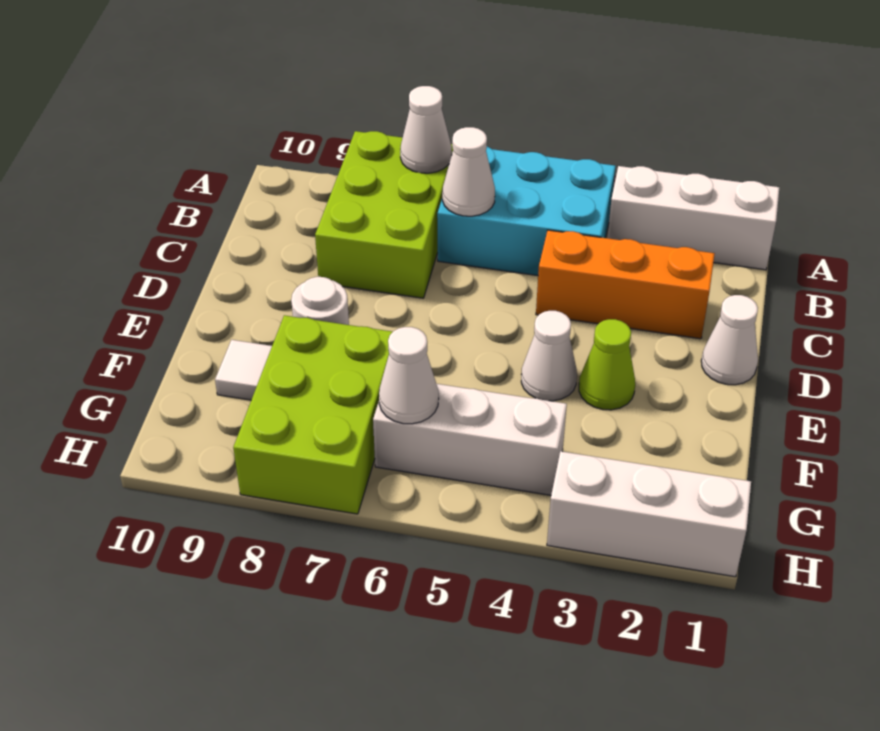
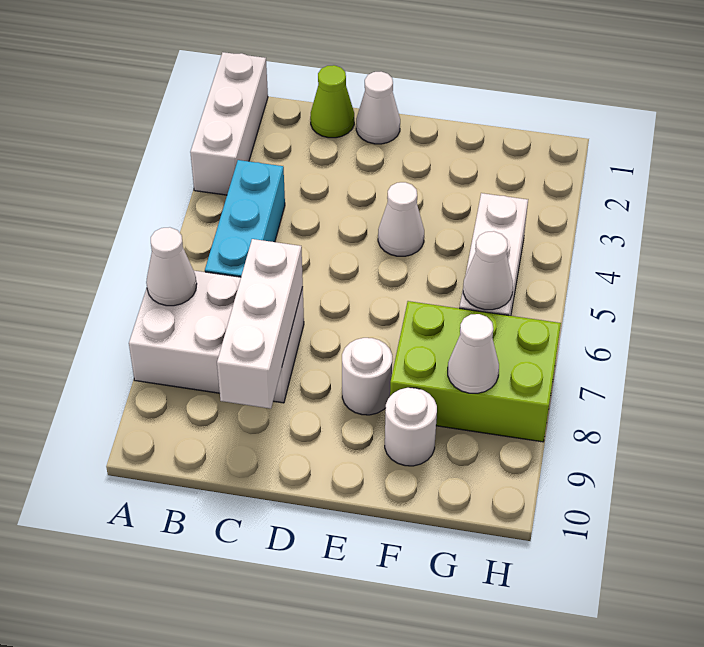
cyan brick A4:B6 level 1 -> cyan brick B4:B6 level 1
lime brick A7:C8 level 1 -> white brick A7:C8 level 1
white cone B6 level 2 -> white cone G8 level 2
orange brick C2:C4 level 1 -> none
lime cone E3 level 1 -> lime cone C1 level 1
white tile F9 level 1 -> white round brick F9 level 1
white brick H1:H3 level 1 -> white brick C7:C9 level 2

